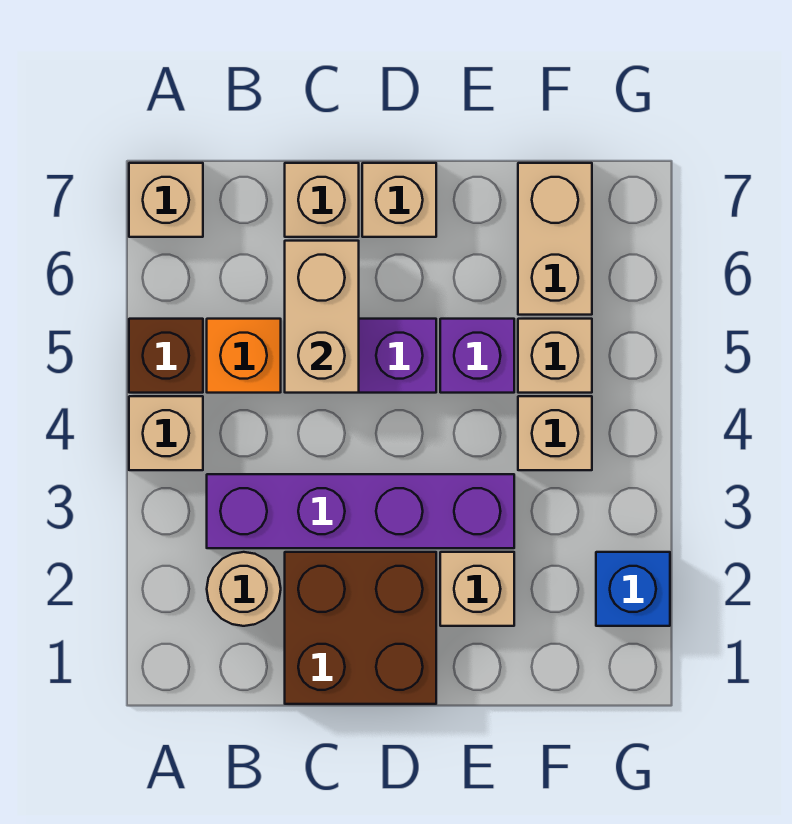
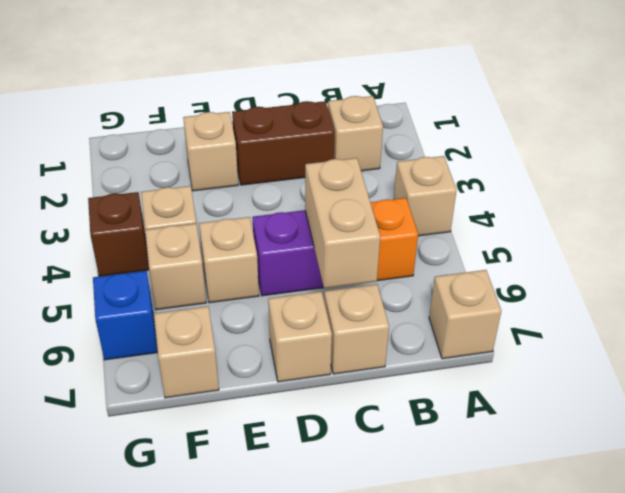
brown brick A5 level 1 -> brown brick G4 level 1
tan round brick B2 level 1 -> tan brick B2 level 1
purple brick B3:E3 level 1 -> none
brown brick C1:D2 level 1 -> brown brick C2:D2 level 1
purple brick E5 level 1 -> tan brick E5 level 1
tan brick F6:F7 level 1 -> tan brick F7 level 1
blue brick G2 level 1 -> blue brick G6 level 1

